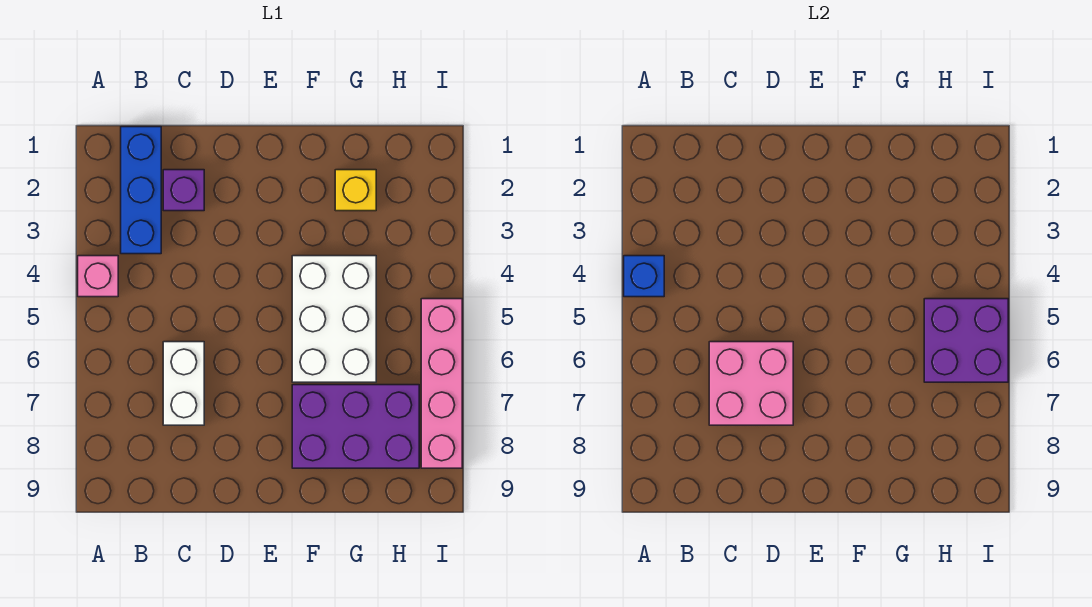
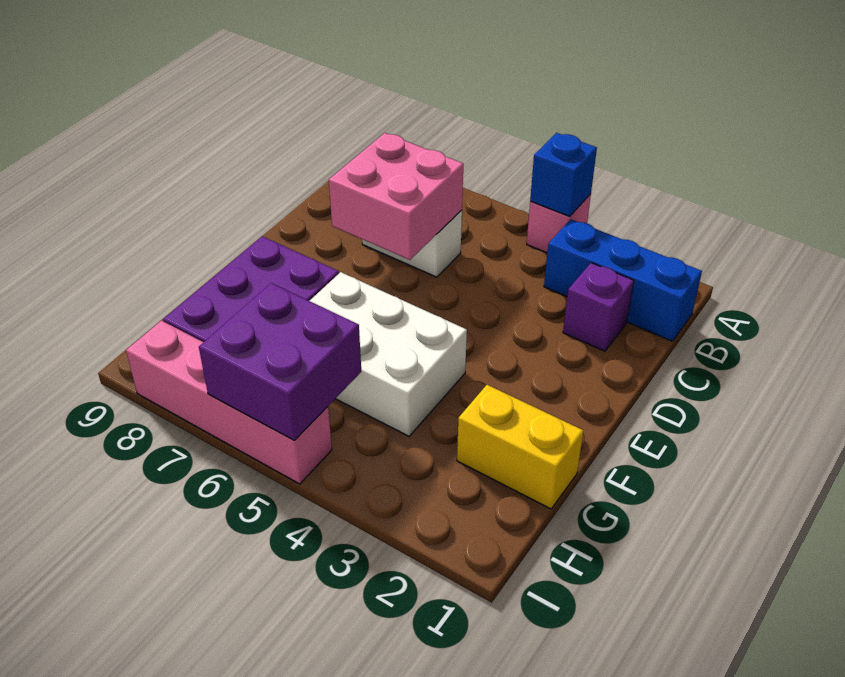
yellow brick G2 level 1 -> yellow brick G1:G2 level 1

